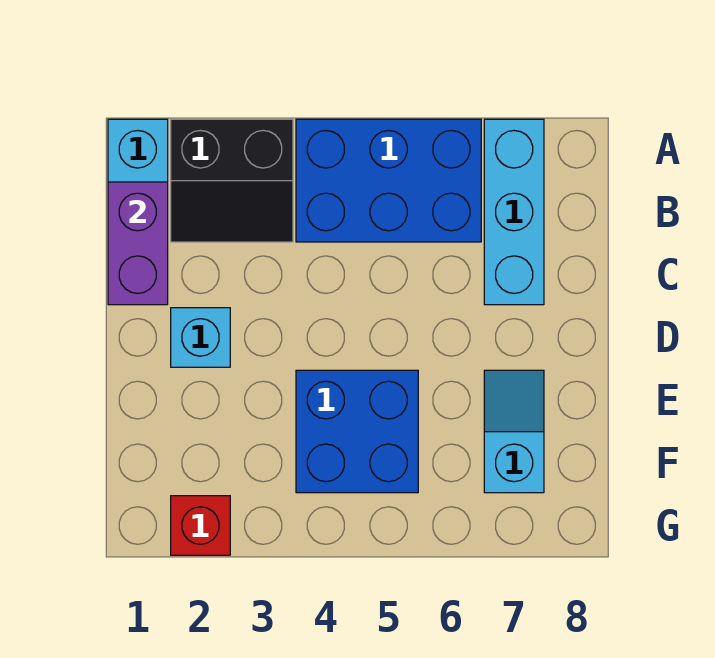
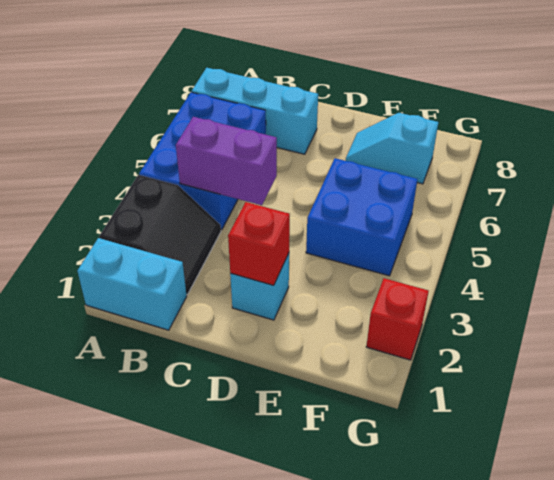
purple brick B1:C1 level 2 -> purple brick B4:C4 level 2
none -> red brick D2 level 2

